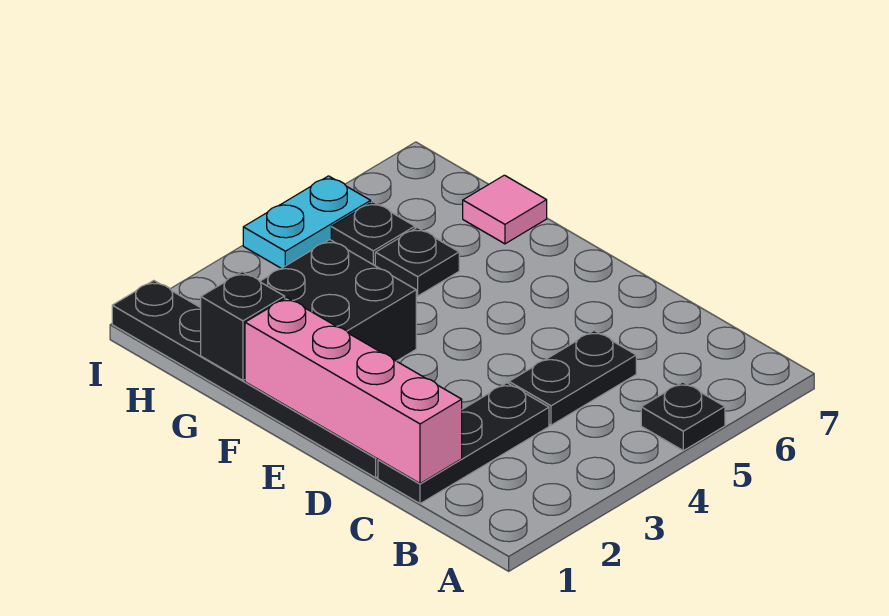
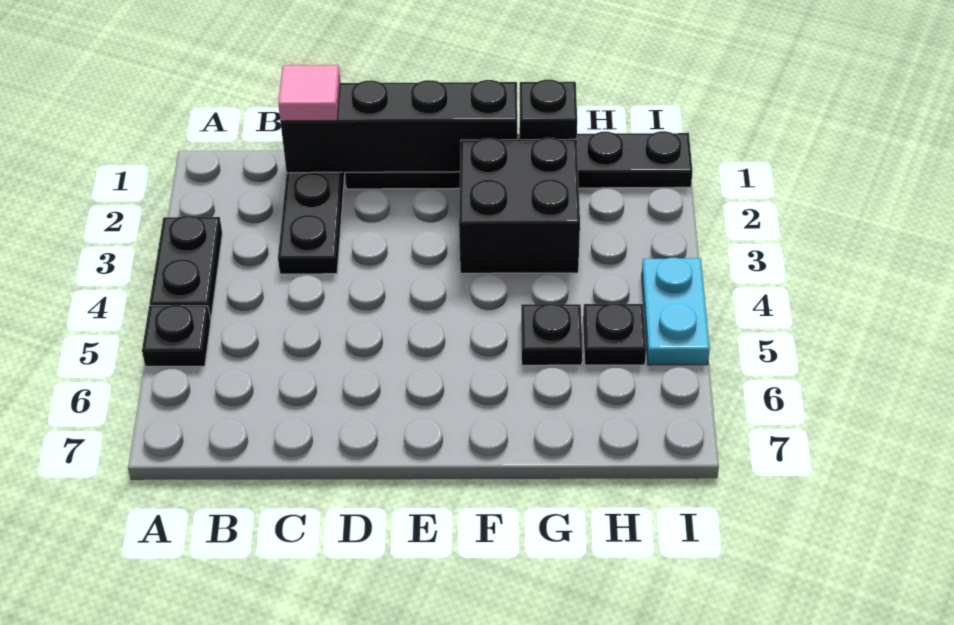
pink brick C1:F1 level 2 -> black brick C1:F1 level 2
black plate C4:C5 level 1 -> black plate A3:A4 level 1
pink tile G7 level 1 -> pink tile C1 level 3

